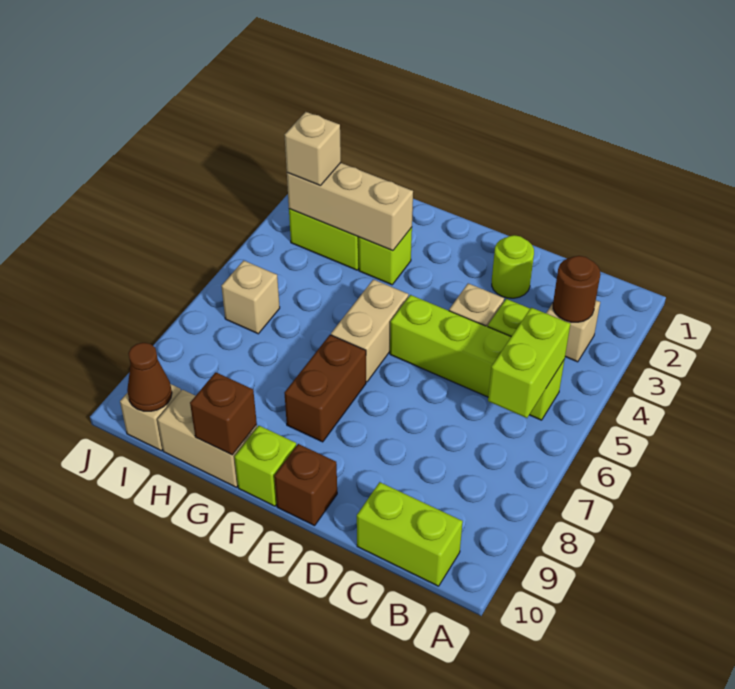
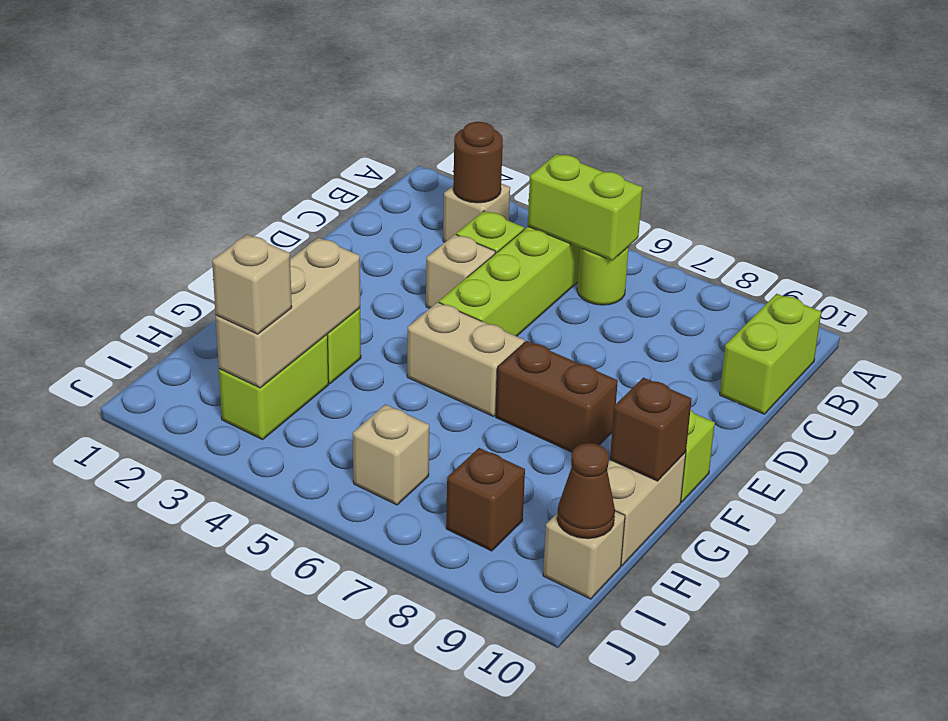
lime round brick D2 level 1 -> lime round brick B6 level 1
brown brick E10 level 1 -> brown brick I8 level 1

